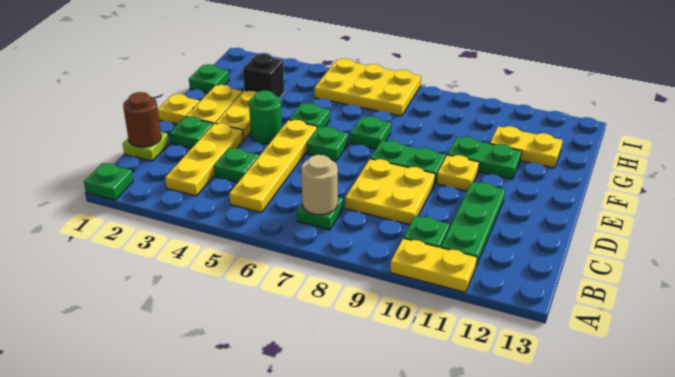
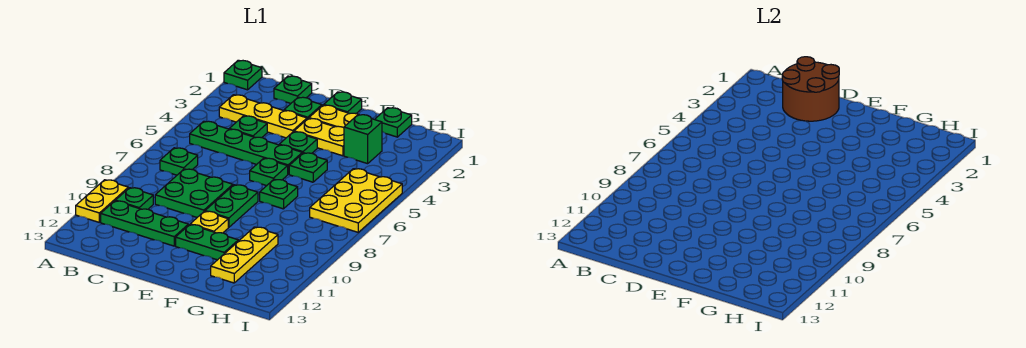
yellow plate B5:E5 level 1 -> green plate B5:E5 level 1
tan round brick B7 level 2 -> none
lime plate C1 level 1 -> green plate C1 level 1
brown round brick C1 level 2 -> brown round brick C1:D2 level 2
yellow plate C8:D9 level 1 -> green plate C8:D9 level 1
yellow plate E1 level 1 -> green plate E1 level 1
green round brick E4 level 1 -> green plate E4 level 1
green plate F10:F11 level 1 -> green plate E11:F11 level 1
black brick G3 level 1 -> green brick G3 level 1
yellow plate G11:G12 level 1 -> yellow plate G10:G12 level 1

